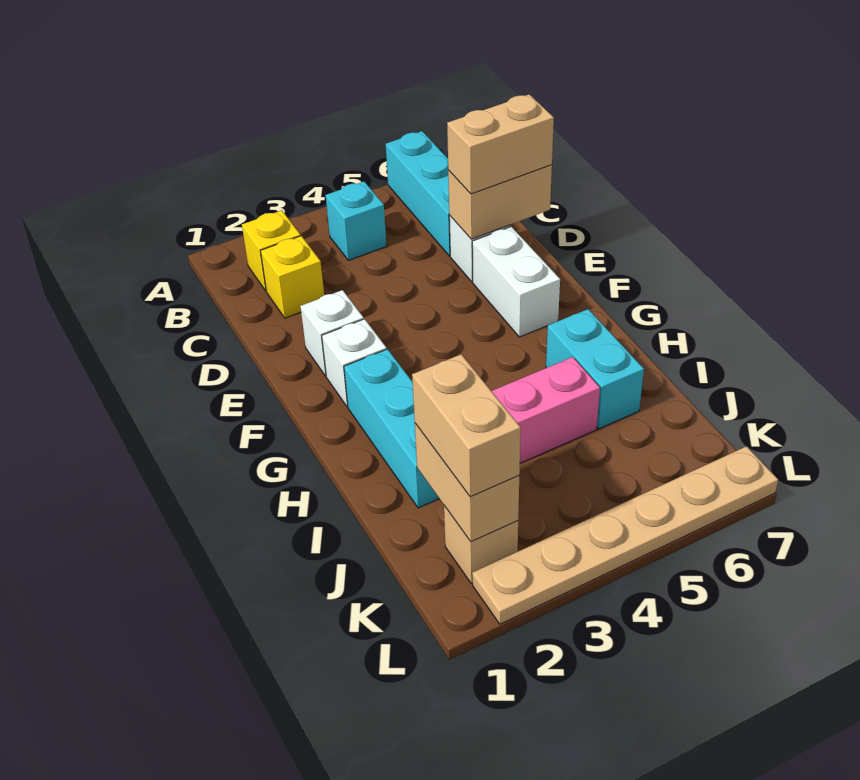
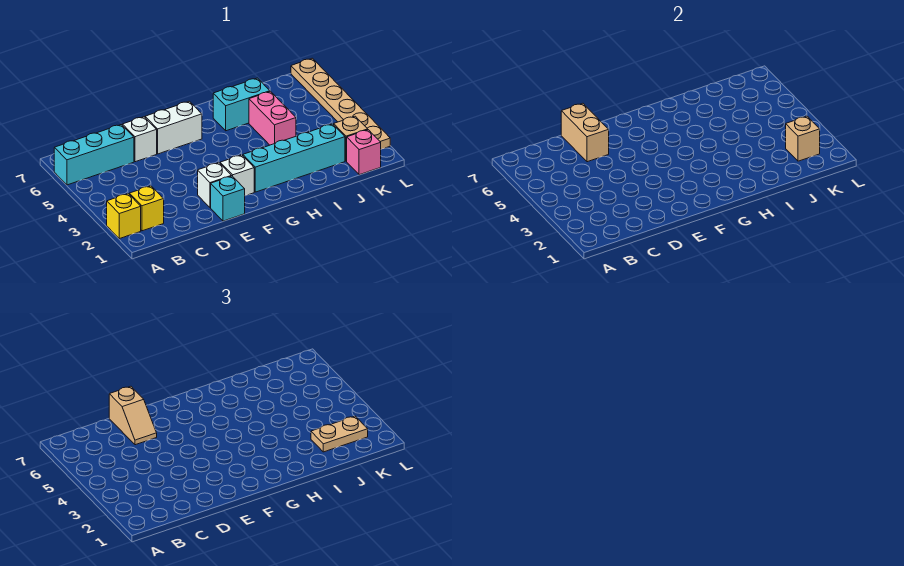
cyan brick B4 level 1 -> cyan brick E1 level 1
yellow brick C2 level 1 -> yellow brick A2 level 1
tan brick D6:D7 level 3 -> tan slope D6:D7 level 3 top 7
cyan brick G2:I2 level 1 -> cyan brick G2:J2 level 1
tan brick J2:K2 level 2 -> tan brick K2 level 2
tan brick J2:K2 level 3 -> tan plate J2:K2 level 3
none -> pink brick K1 level 1

